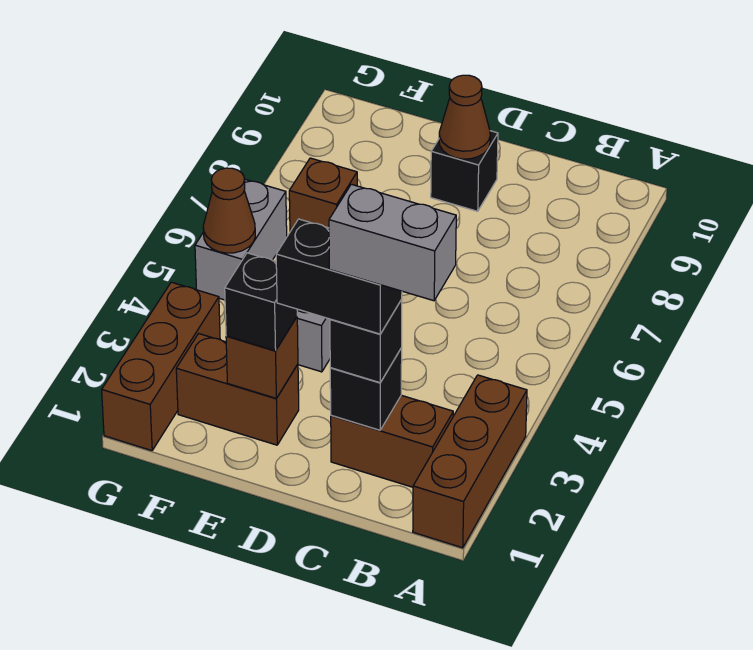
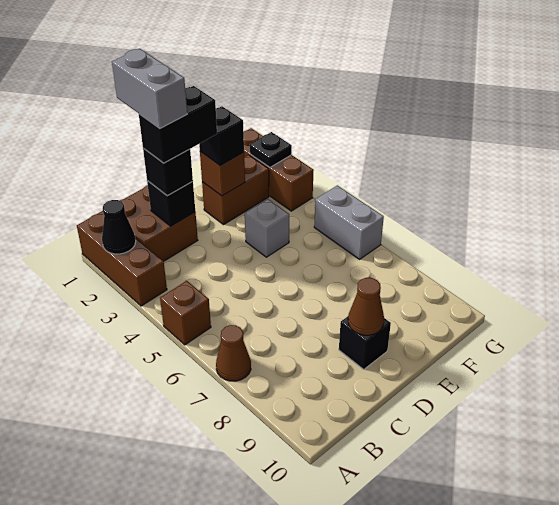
none -> black cone A2 level 2
brown brick B2:C2 level 1 -> brown brick B1:C2 level 1
grey brick B2:C2 level 5 -> grey brick C1:C2 level 5
brown brick F7 level 1 -> brown brick A5 level 1
none -> black plate G2 level 2
brown cone G5 level 2 -> brown cone A7 level 1

